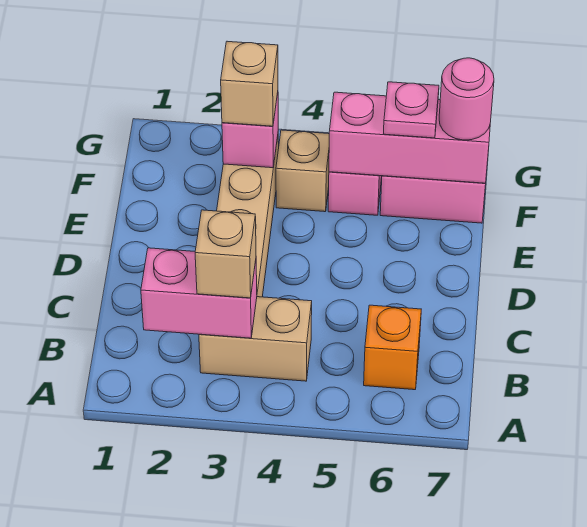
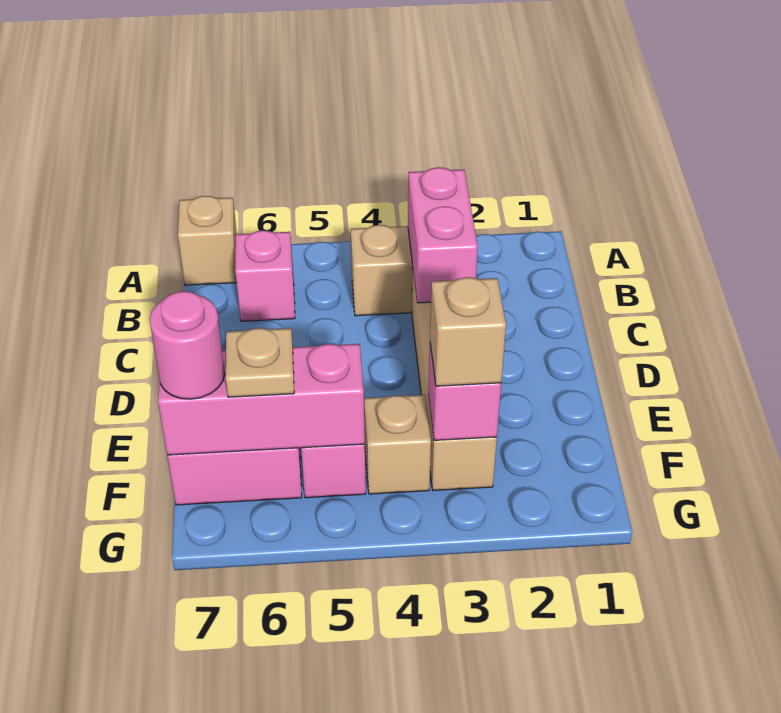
pink brick B2:B3 level 2 -> pink brick B3:C3 level 2
tan brick B3 level 3 -> tan brick A7 level 1
orange brick B6 level 1 -> pink brick B6 level 1
pink plate F6 level 3 -> tan plate F6 level 3

